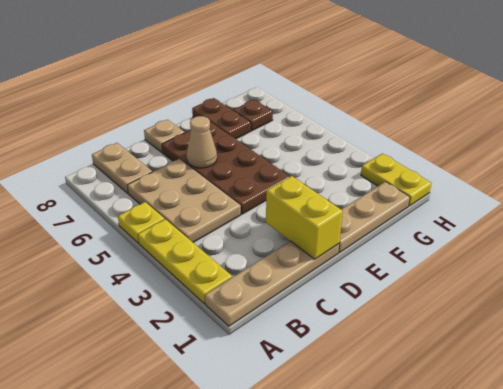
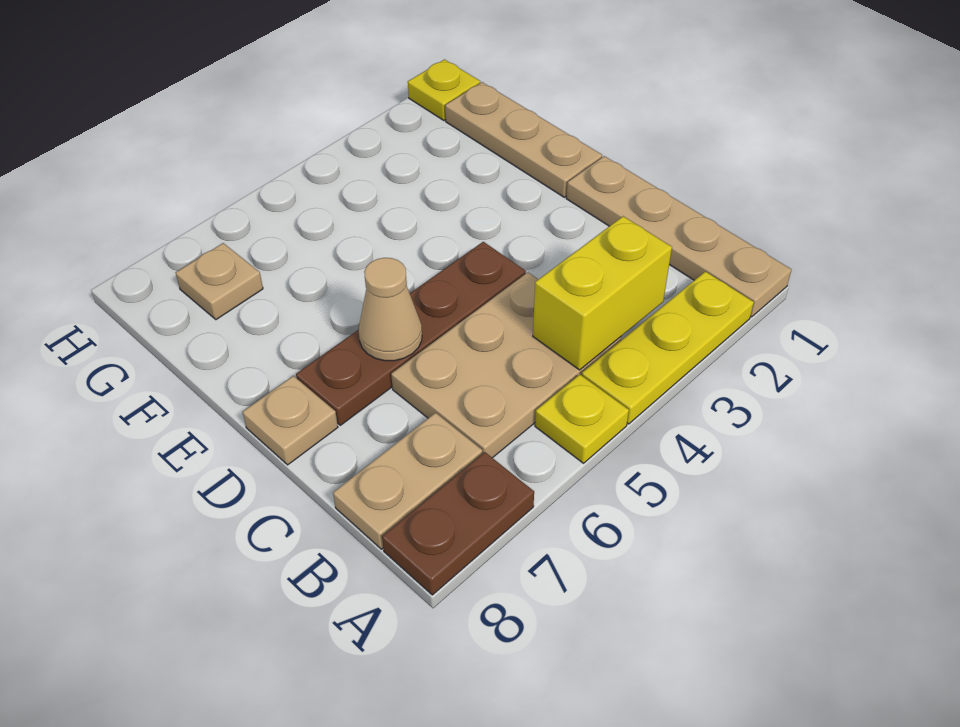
yellow brick D1:D2 level 2 -> yellow brick B3:B4 level 2
brown plate D4:E7 level 1 -> brown plate D4:D7 level 1
brown plate F7:F8 level 1 -> brown plate A7:A8 level 1
brown plate G7 level 1 -> tan plate G7 level 1
yellow plate H1:H2 level 1 -> yellow plate H1 level 1

